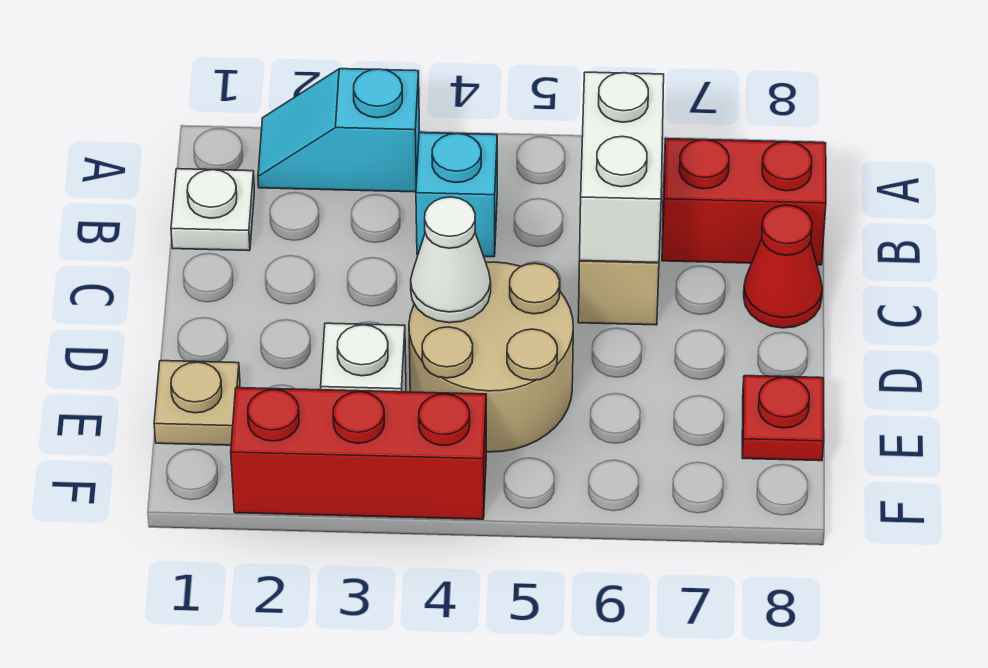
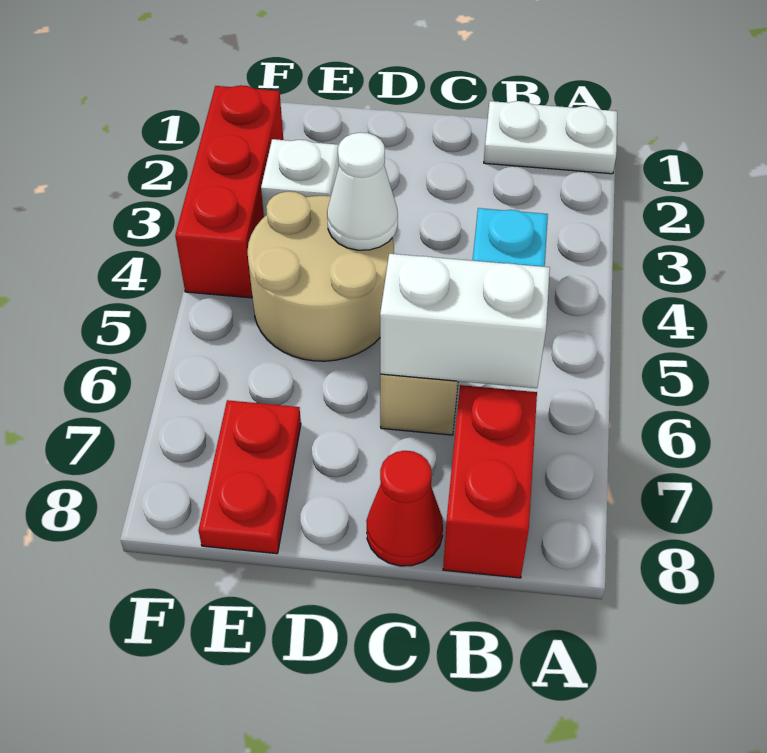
cyan slope A2:A3 level 1 top 3 -> none
white plate B1 level 1 -> white plate A1:B1 level 1
tan plate E1 level 1 -> none
red plate E8 level 1 -> red plate E7:E8 level 1

